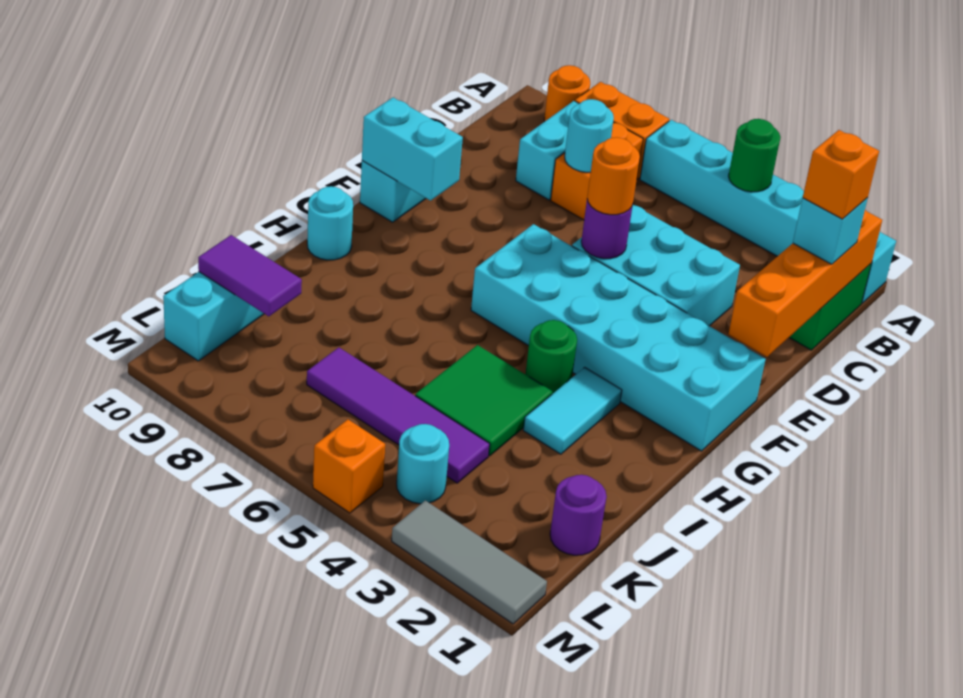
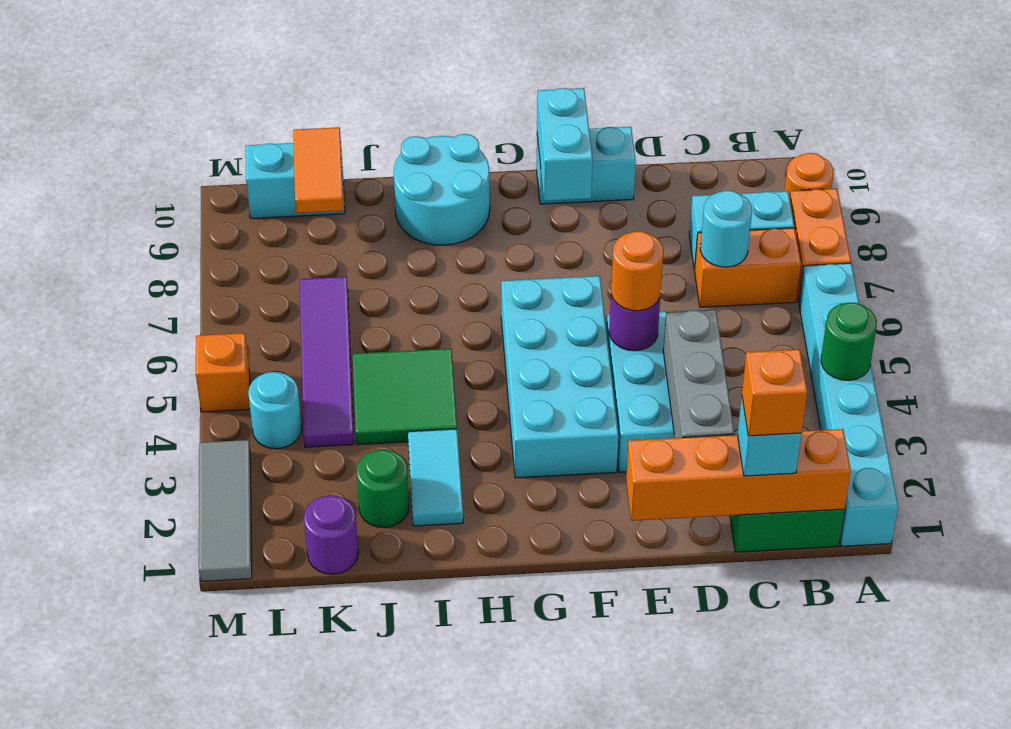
none -> grey brick D2:D4 level 2
cyan brick F1:G6 level 1 -> cyan brick F3:G6 level 1
cyan tile H3:I3 level 1 -> cyan tile I2:I3 level 1
green round brick H4 level 1 -> green round brick J2 level 1
cyan round brick H10 level 1 -> cyan round brick H9:I10 level 1
purple tile K9:K10 level 2 -> orange tile K9:K10 level 2

